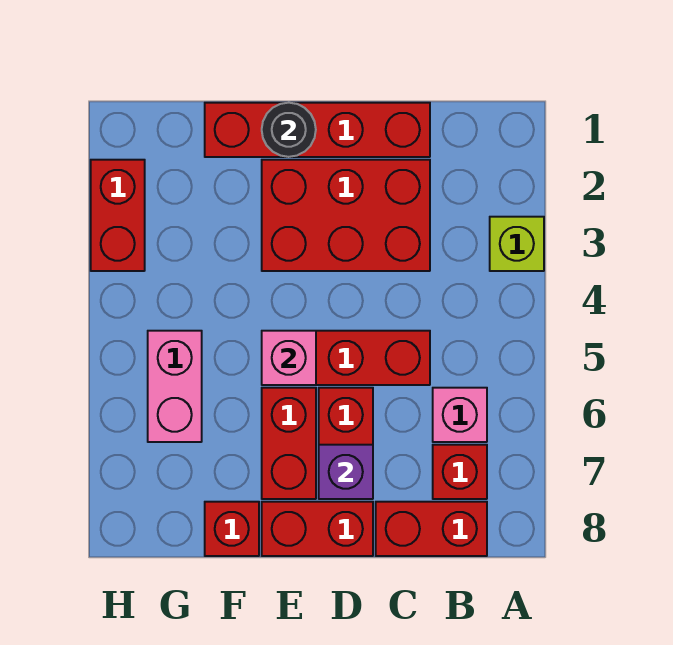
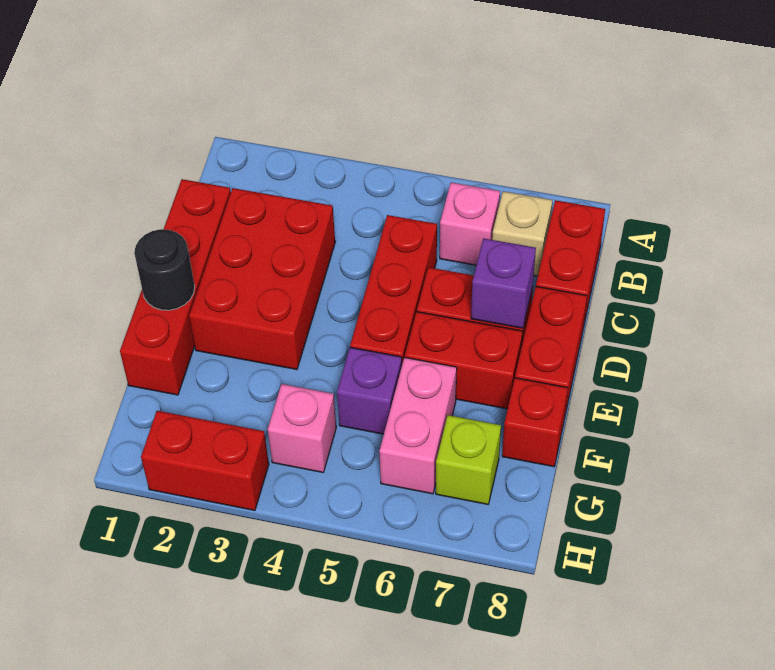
lime brick A3 level 1 -> lime brick G7 level 1
red brick B7 level 1 -> tan brick B7 level 1
pink brick E5 level 2 -> pink brick G4 level 1
none -> purple brick F5 level 1
pink brick G5:G6 level 1 -> pink brick F6:G6 level 1

